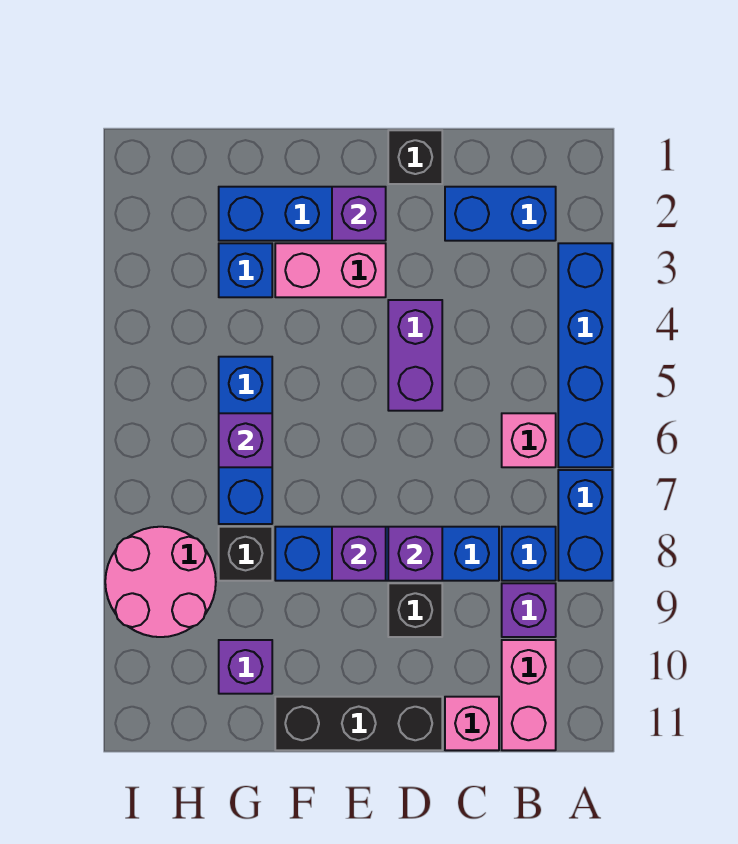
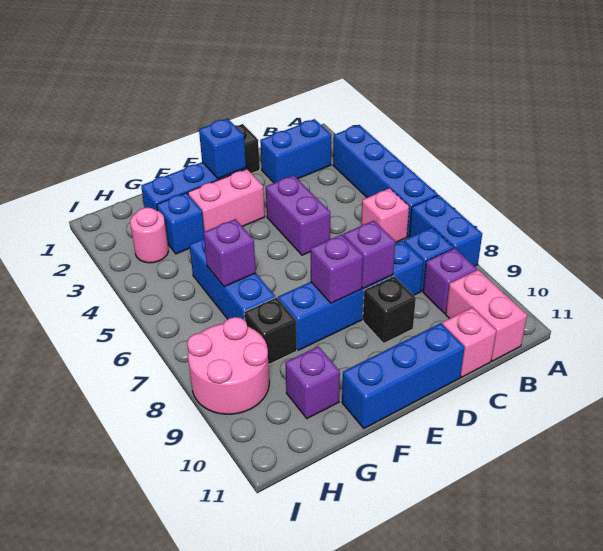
black brick D11:F11 level 1 -> blue brick D11:F11 level 1
purple brick E2 level 2 -> blue brick E2 level 2
none -> pink round brick H3 level 1

